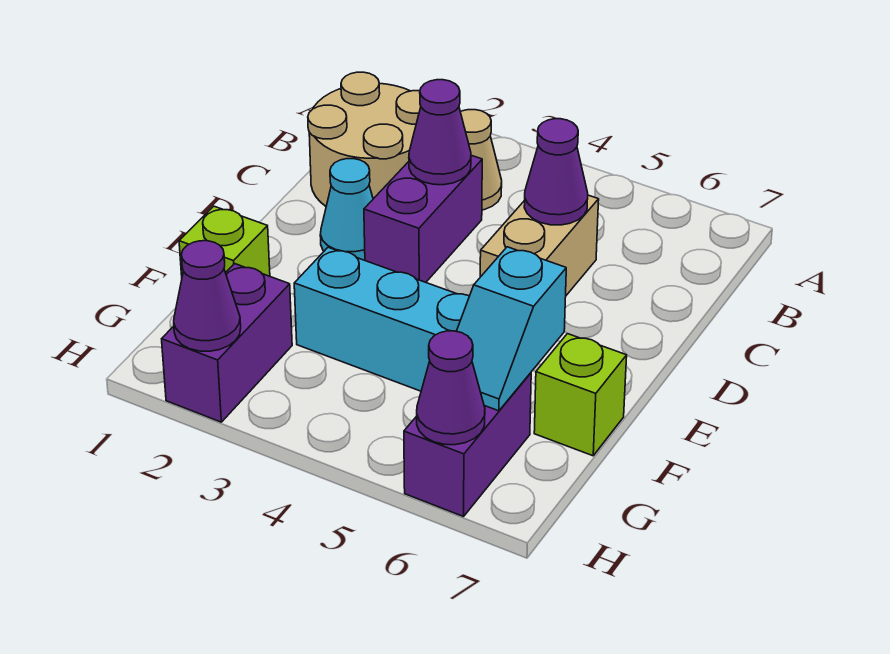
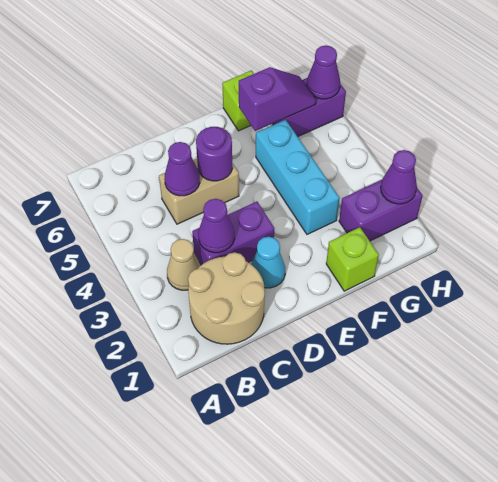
none -> purple round brick D5 level 2
cyan slope F6:G6 level 2 top F -> purple slope F6:G6 level 2 top F

